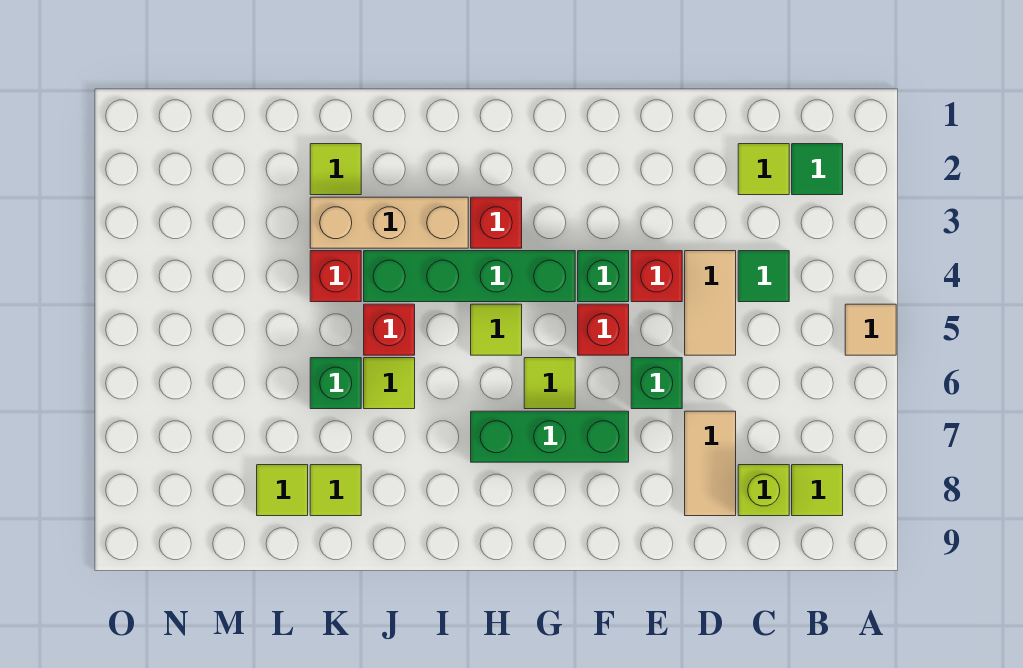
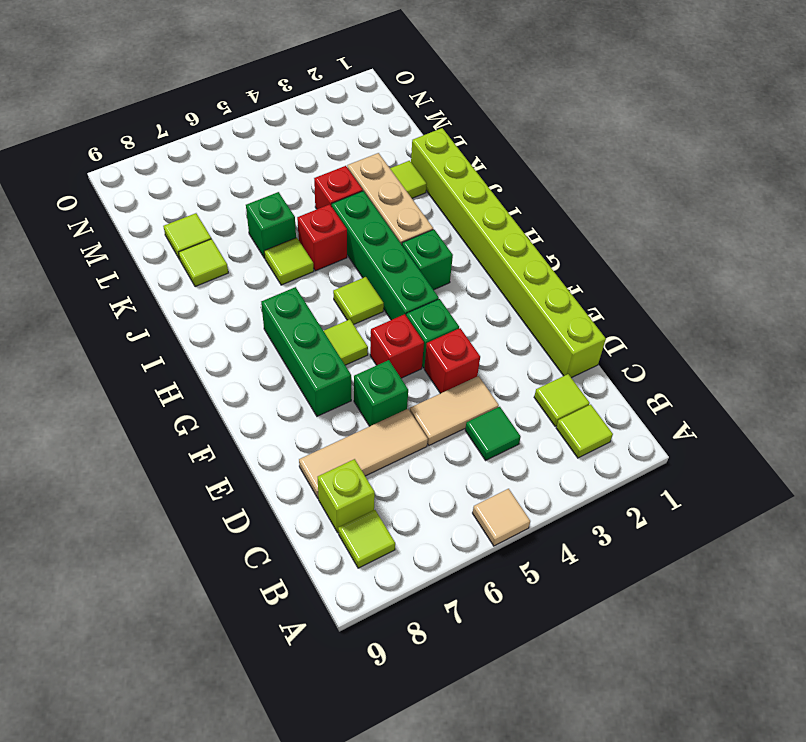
green tile B2 level 1 -> lime tile B2 level 1
none -> lime brick D1:K1 level 1
tan tile D7:D8 level 1 -> tan tile D6:D8 level 1
red brick H3 level 1 -> green brick H3 level 1

